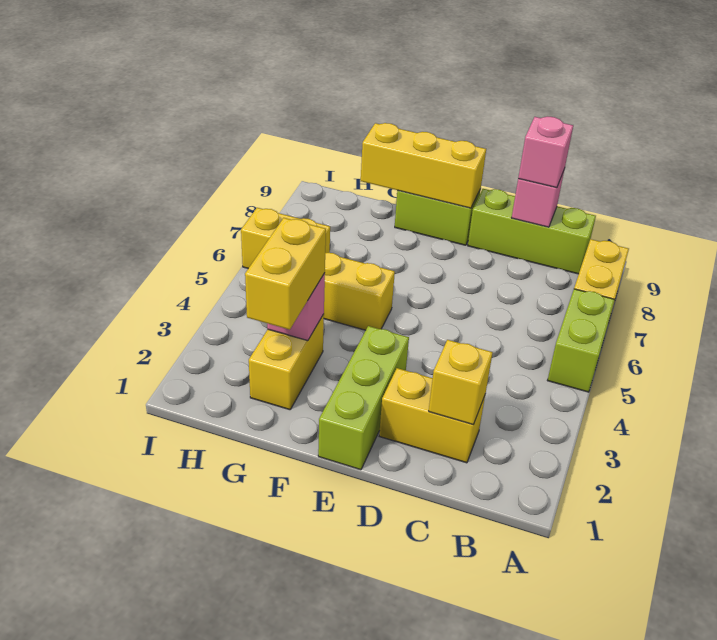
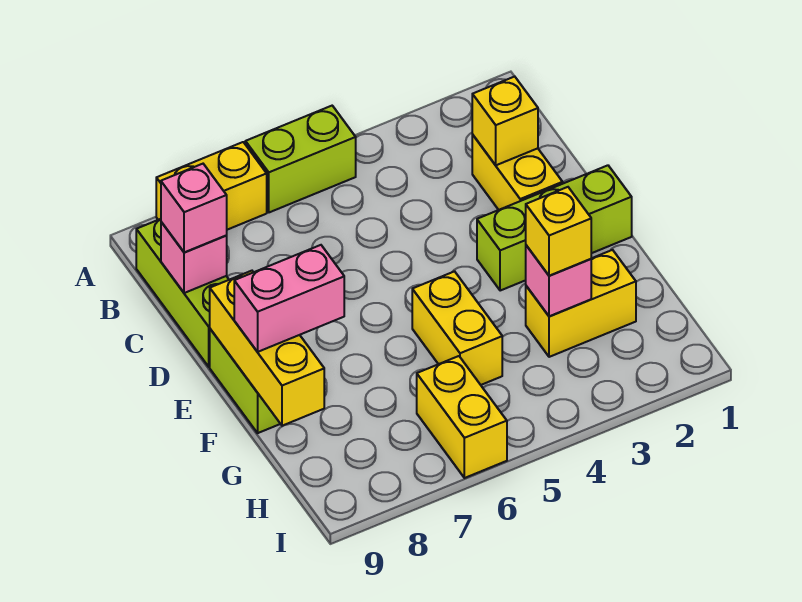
none -> pink brick F8:F9 level 3
yellow brick G2:G3 level 3 -> yellow brick G3 level 3

